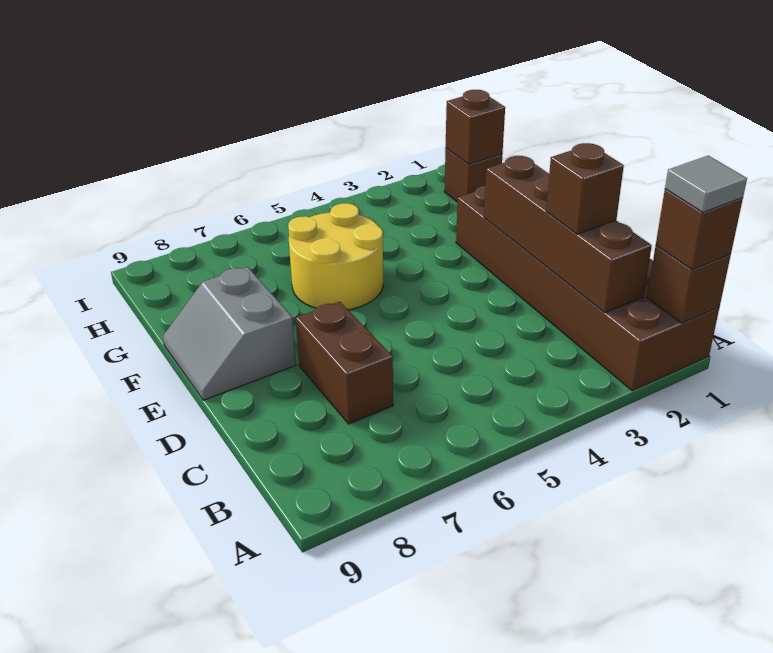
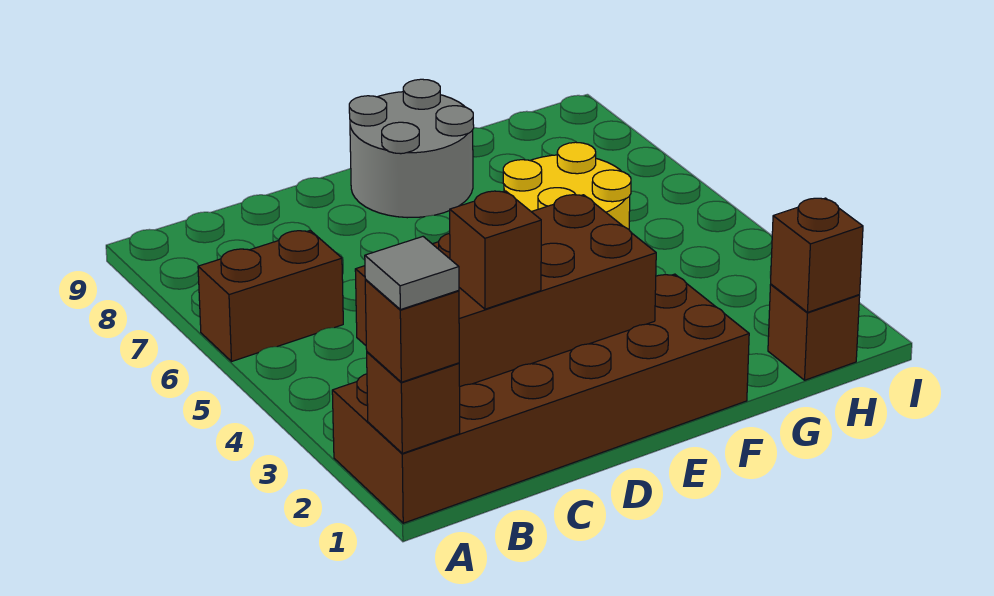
brown brick B2:E2 level 2 -> brown brick B2:E3 level 2
brown brick C7:D7 level 1 -> brown brick A6:B6 level 1
grey slope E8:F9 level 1 top 8 -> grey round brick E8:F9 level 1

